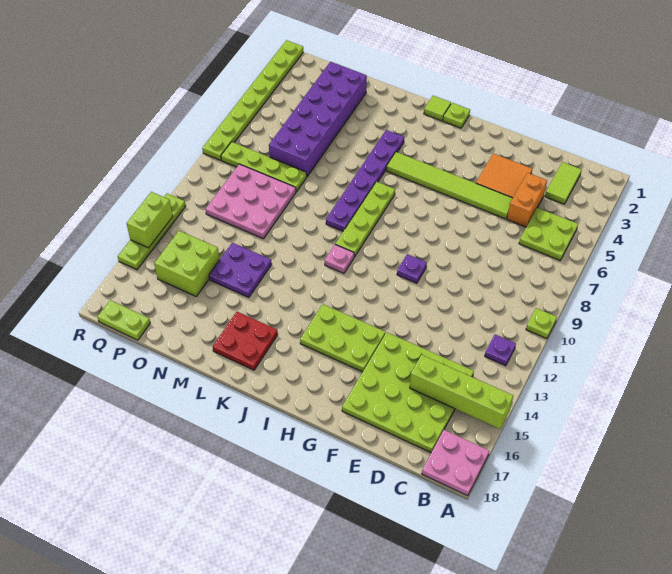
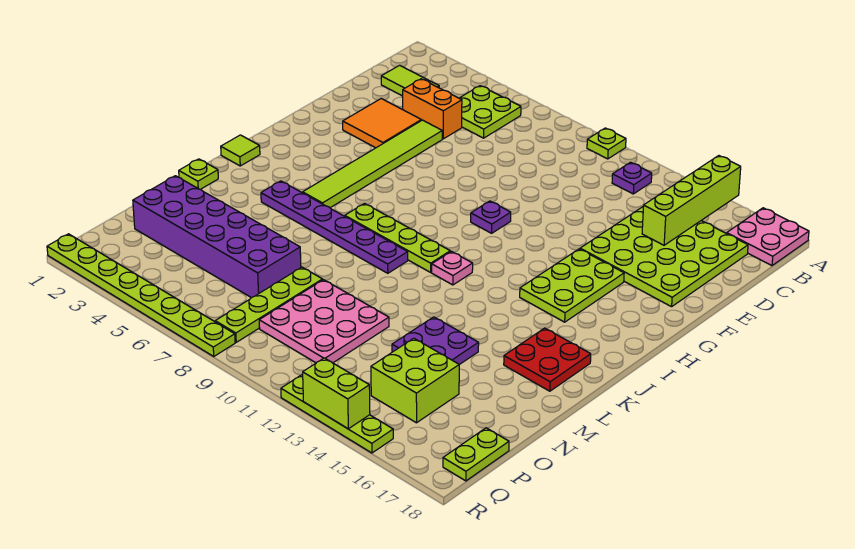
lime plate I1 level 1 -> lime plate L1 level 1

